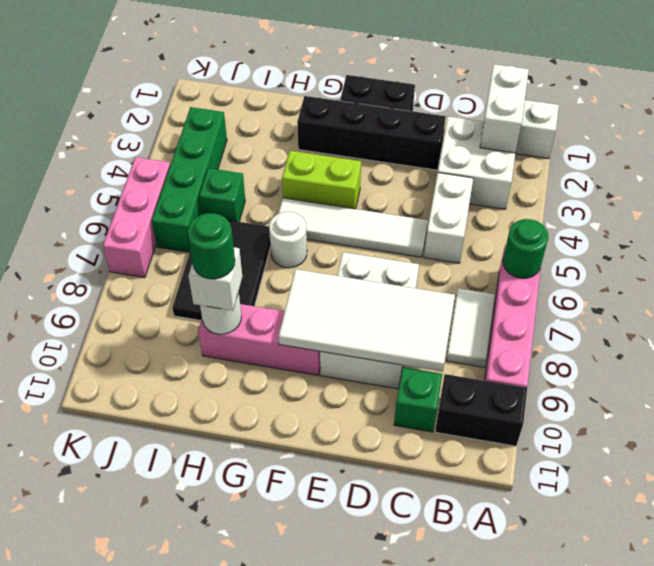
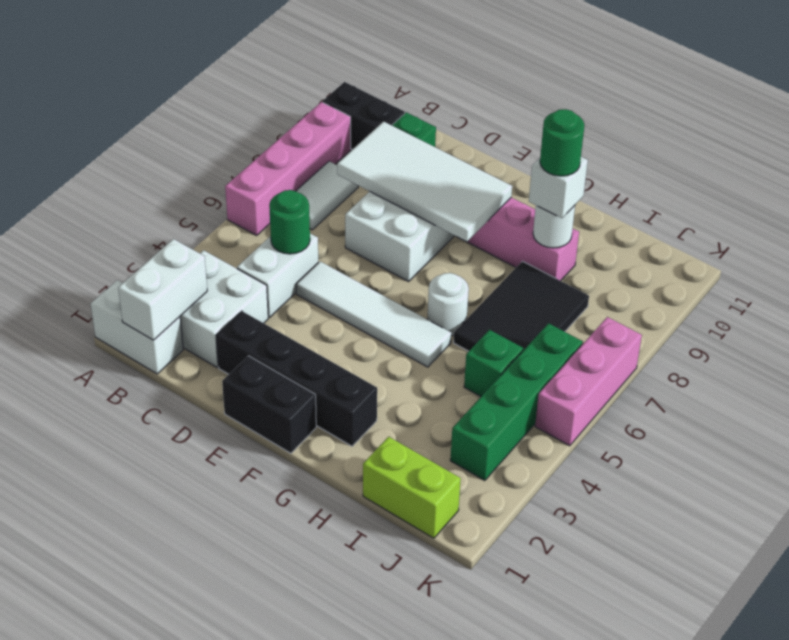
green round brick A6 level 2 -> green round brick C5 level 2
lime brick F4:G4 level 1 -> lime brick I1:J1 level 1

